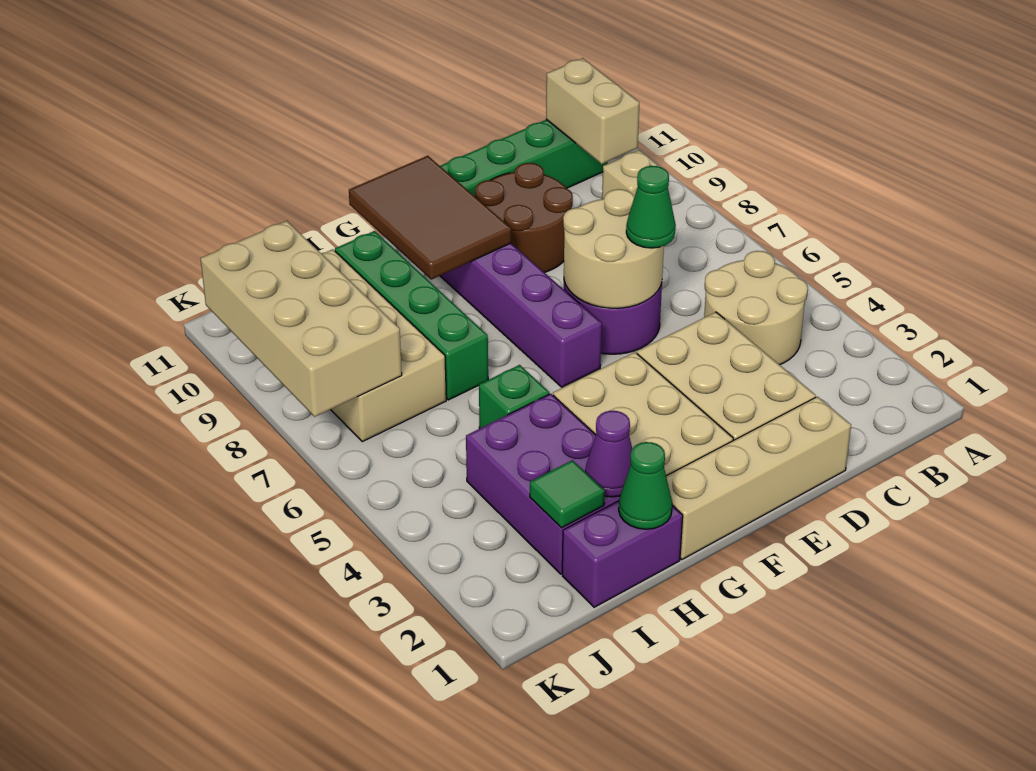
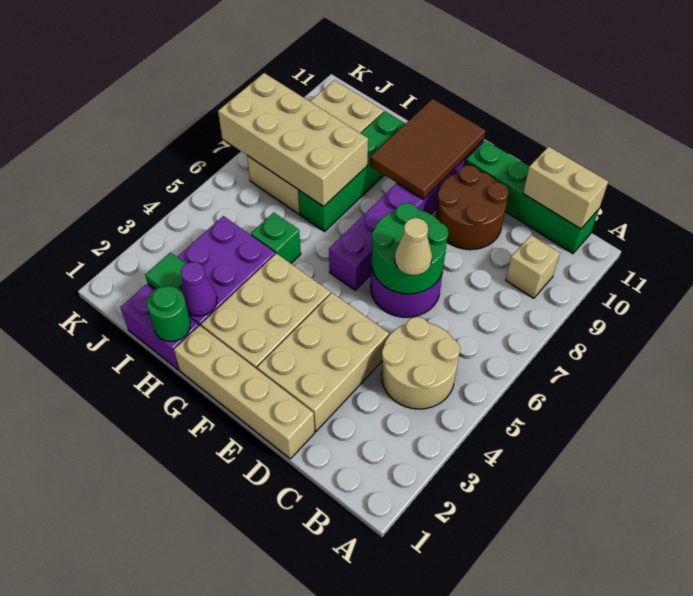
tan brick B10:B11 level 2 -> tan brick B11:C11 level 2
tan round brick D6:E7 level 2 -> green round brick D6:E7 level 2
green cone D6 level 3 -> tan cone D6 level 3
green cone H1 level 2 -> green round brick H1 level 2
tan brick J7:K10 level 2 -> tan brick H7:K8 level 2

